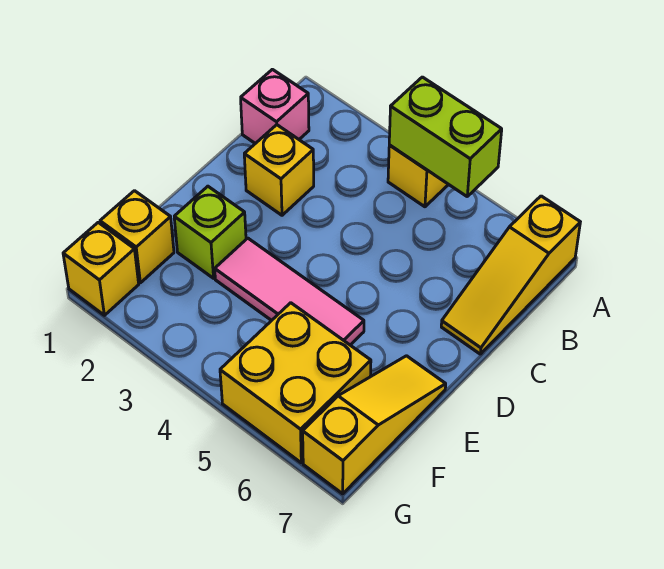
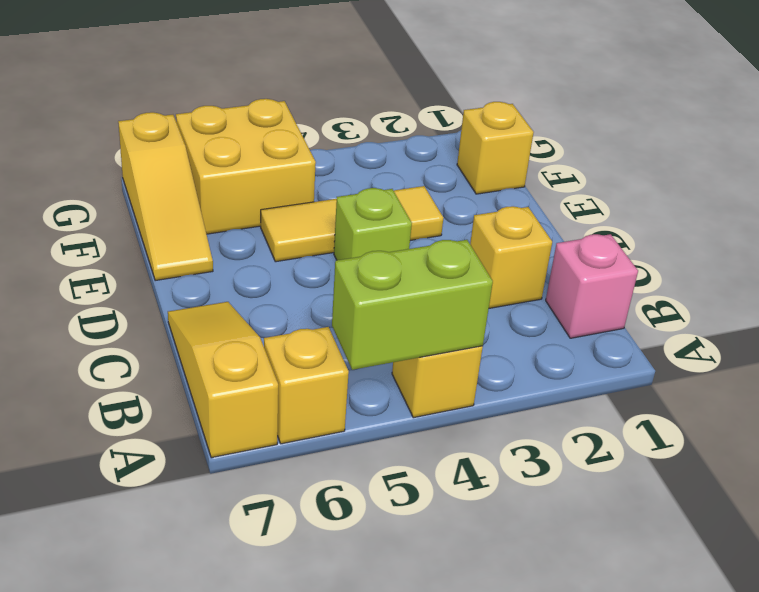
lime brick E2 level 1 -> lime brick D4 level 1
pink tile E3:E5 level 1 -> yellow tile E3:E5 level 1
yellow brick G1 level 1 -> yellow brick A6 level 1

